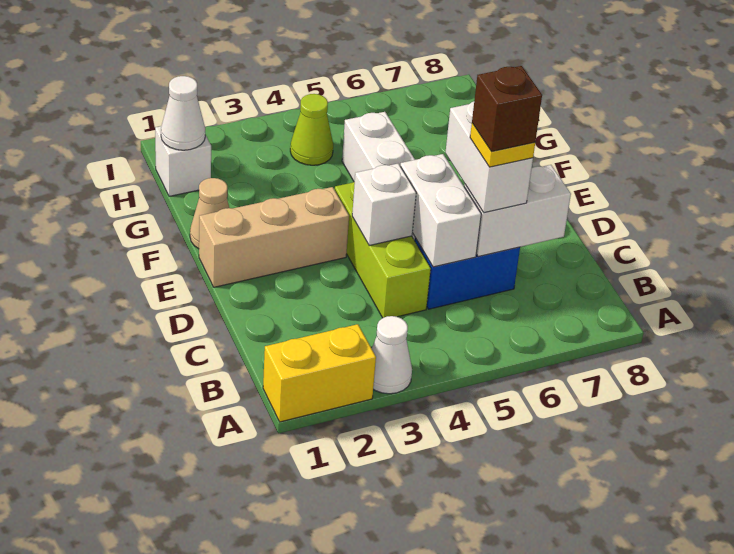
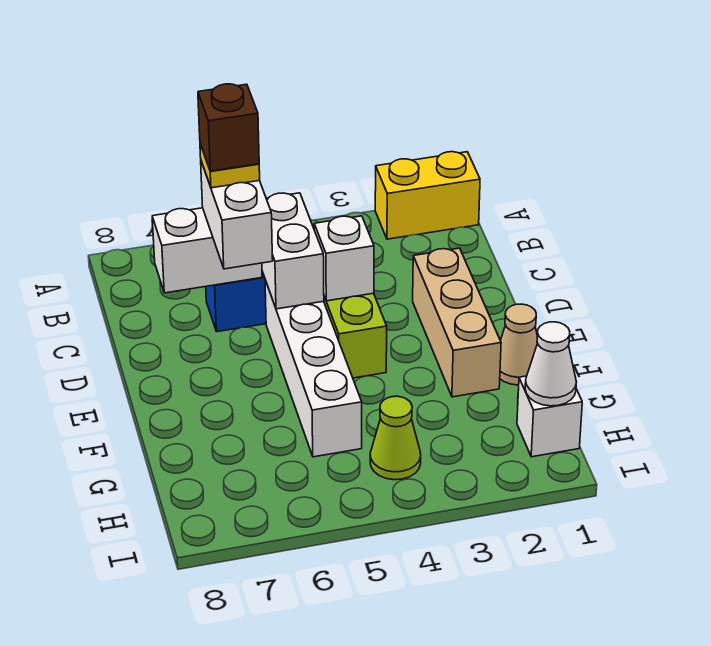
white cone A3 level 1 -> none
tan brick E1:E3 level 1 -> tan brick D2:F2 level 1

